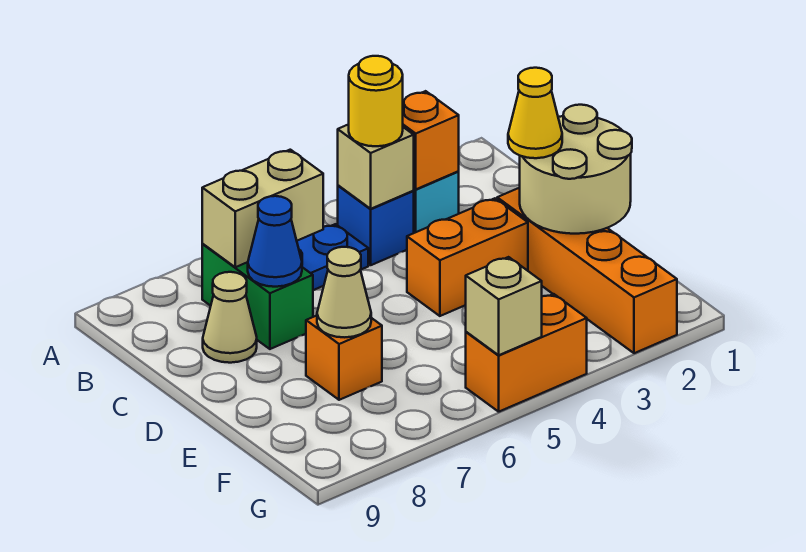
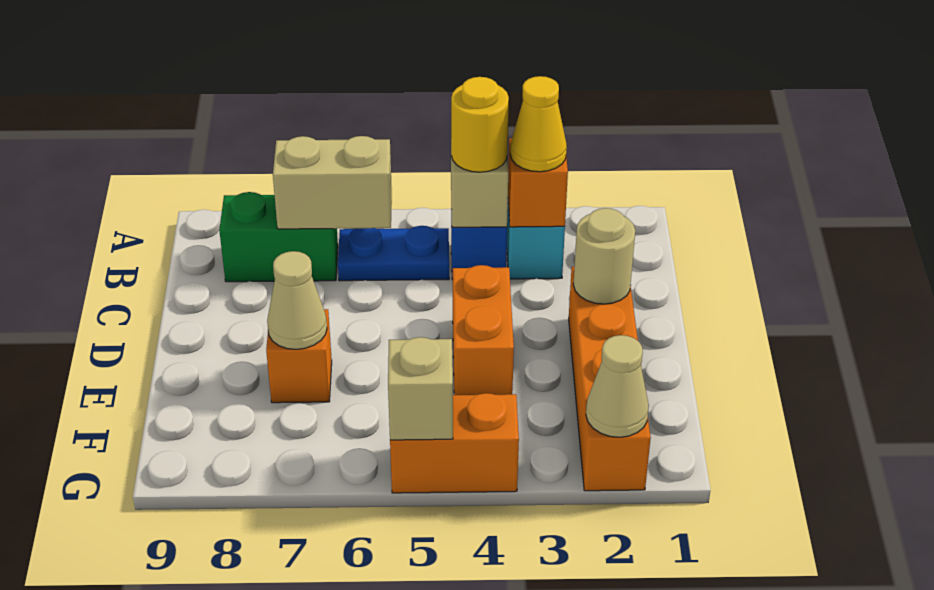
green brick B7:C7 level 1 -> green brick B7:B8 level 1
blue cone C7 level 2 -> none
tan cone C8 level 1 -> tan cone G2 level 2
tan round brick D1:E2 level 2 -> tan round brick D2 level 2
yellow cone D2 level 3 -> yellow cone B3 level 3
orange brick D3:D4 level 1 -> orange brick D4:E4 level 1

